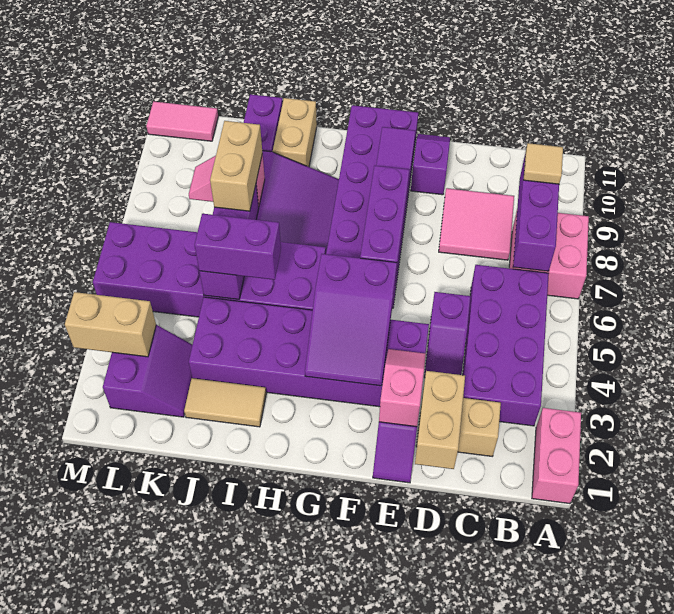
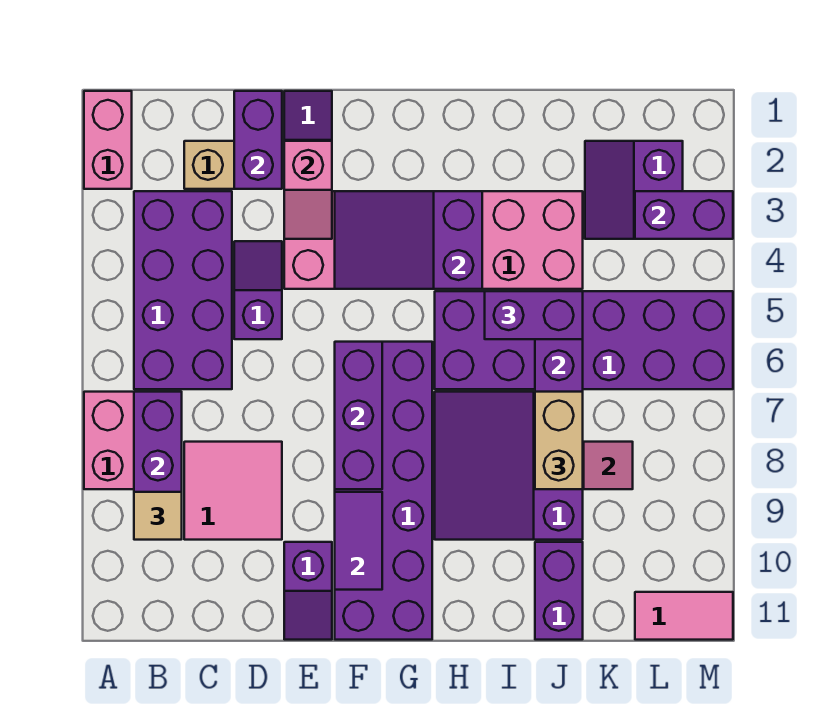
tan brick D1:D2 level 2 -> purple brick D1:D2 level 2
purple brick E3:J4 level 1 -> pink brick E3:J4 level 1
purple slope F3:G5 level 2 top 5 -> purple slope F3:H4 level 2 top H
tan tile I2:J2 level 1 -> none
tan brick I10:I11 level 1 -> none
tan brick L3:M3 level 2 -> purple brick L3:M3 level 2

